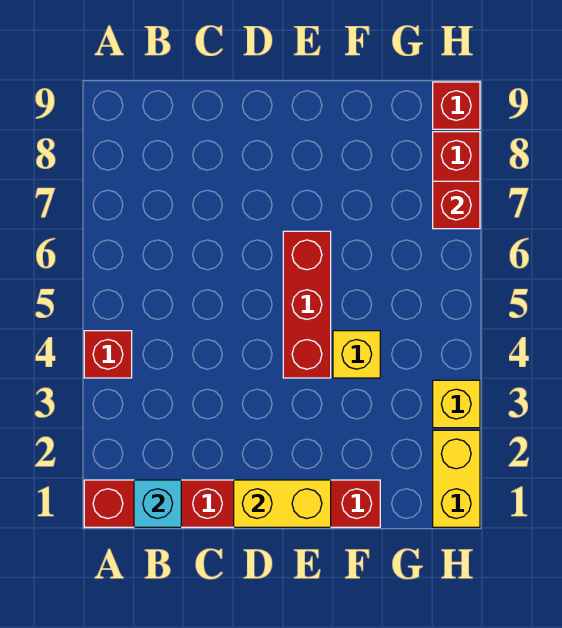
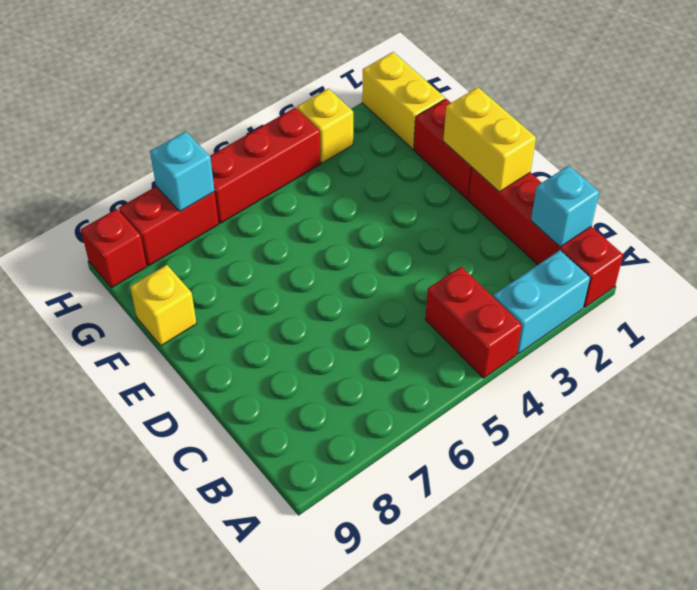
none -> cyan brick A2:A3 level 1
red brick A4 level 1 -> red brick A4:B4 level 1
red brick E4:E6 level 1 -> red brick H4:H6 level 1
yellow brick F4 level 1 -> yellow brick F9 level 1
yellow brick H1:H2 level 1 -> yellow brick G1:H1 level 1
red brick H7 level 2 -> cyan brick H7 level 2

